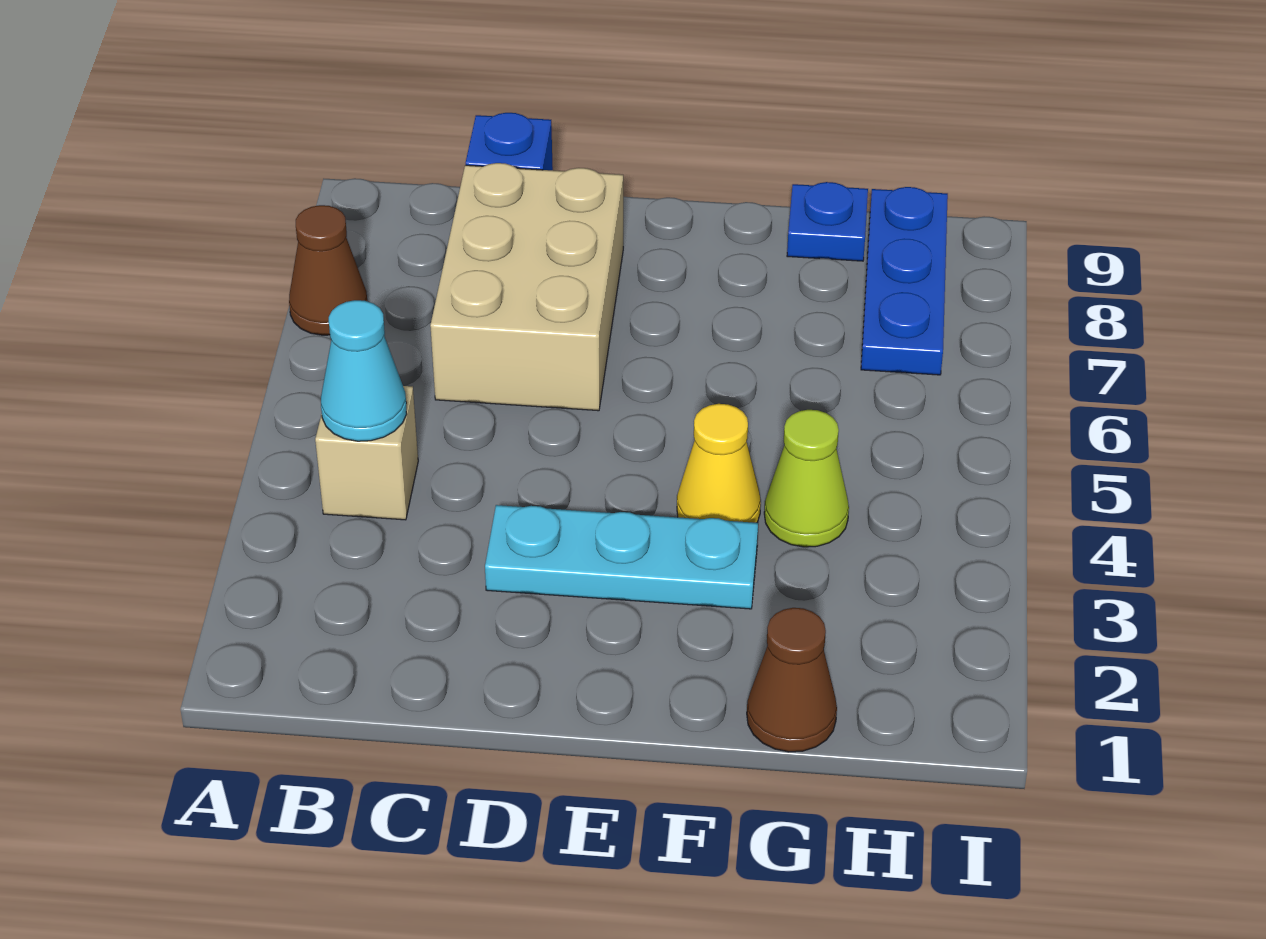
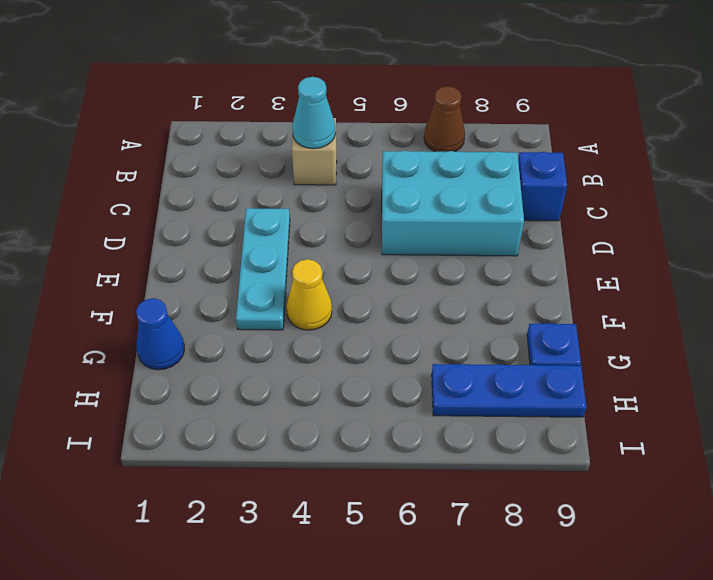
tan brick C6:D8 level 1 -> cyan brick C6:D8 level 1
brown cone G1 level 1 -> blue cone G1 level 1
lime cone G4 level 1 -> none

